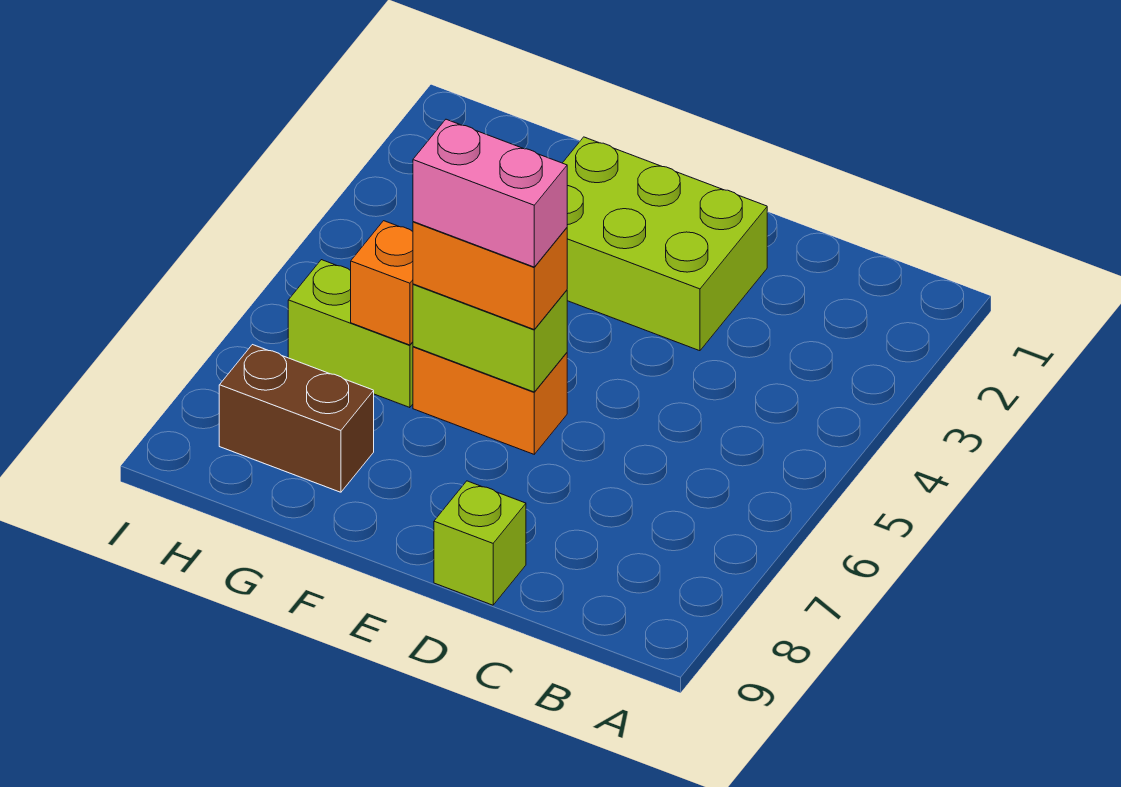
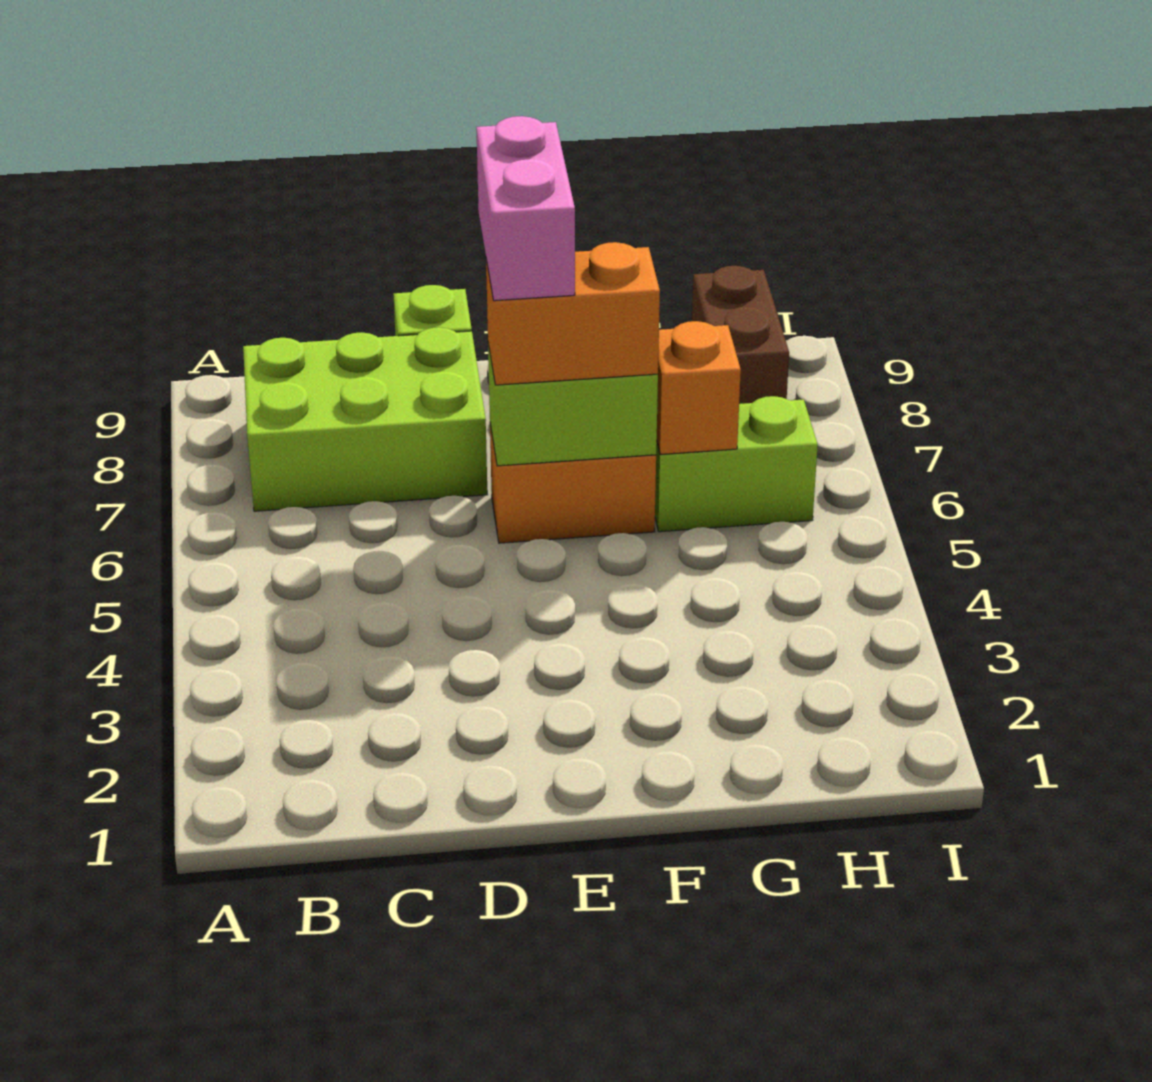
lime brick D2:F3 level 1 -> lime brick B7:D8 level 1
pink brick E6:F6 level 4 -> pink brick E6:E7 level 4
brown brick G8:H8 level 1 -> brown brick H8:H9 level 1

